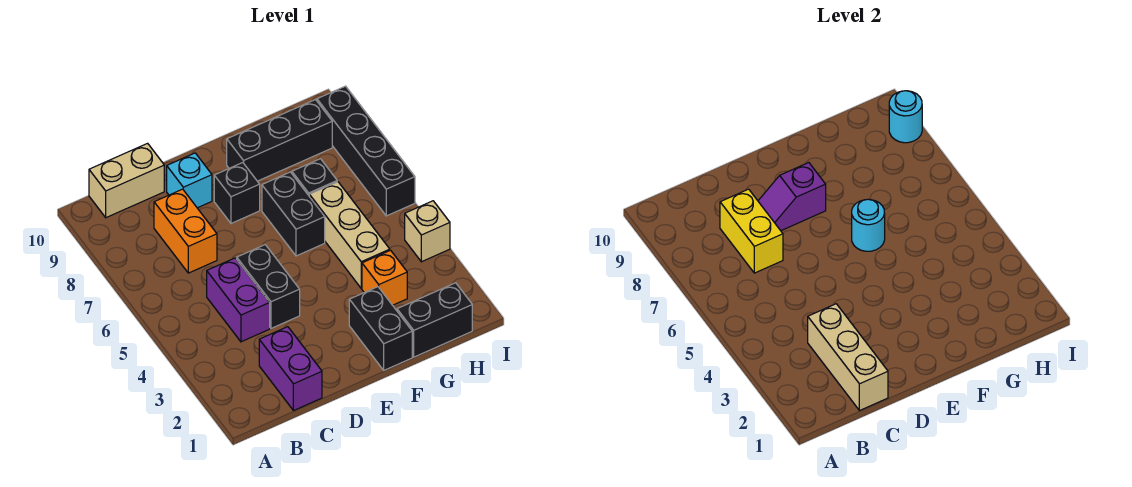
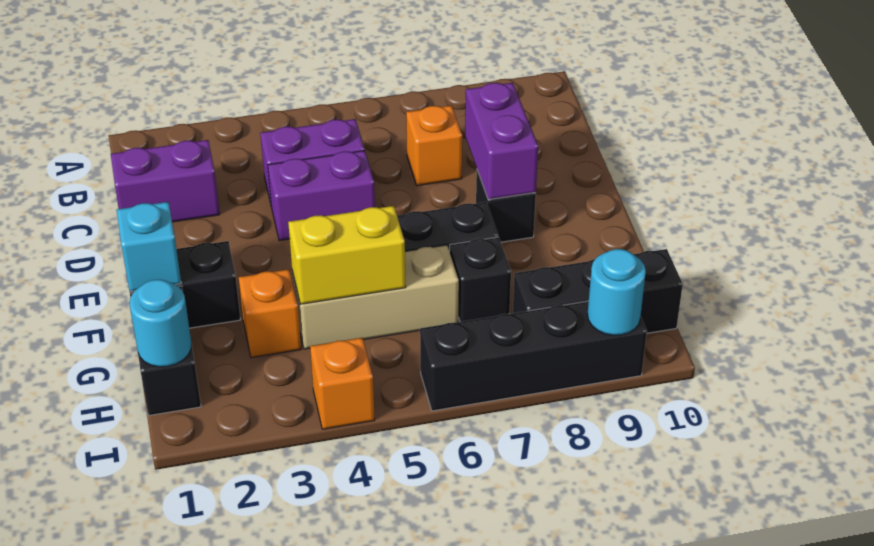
tan brick B10:C10 level 1 -> none
tan brick C1:C3 level 2 -> none
orange brick C7:C8 level 1 -> orange brick C7 level 1
yellow brick C7:C8 level 2 -> yellow brick G4:G5 level 2
black brick D4:D5 level 1 -> purple brick D4:D5 level 1
purple slope D8:E8 level 2 top E -> purple brick D8:E8 level 2
cyan brick D9 level 1 -> cyan brick F1 level 2
cyan round brick F6 level 2 -> cyan round brick H1 level 2
black brick F9:H9 level 1 -> black brick H8:H10 level 1
tan brick I4 level 1 -> orange brick I4 level 1

